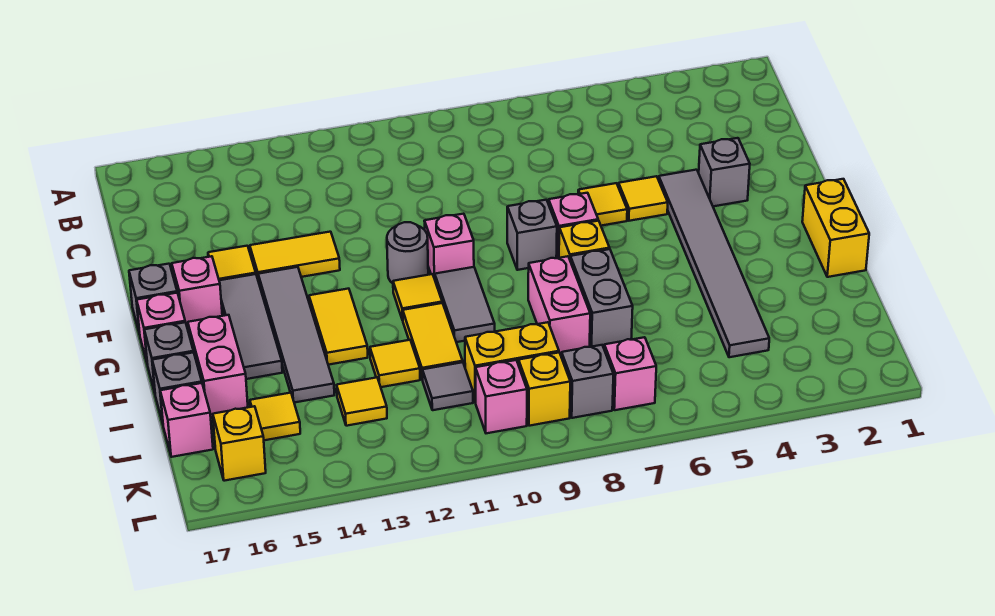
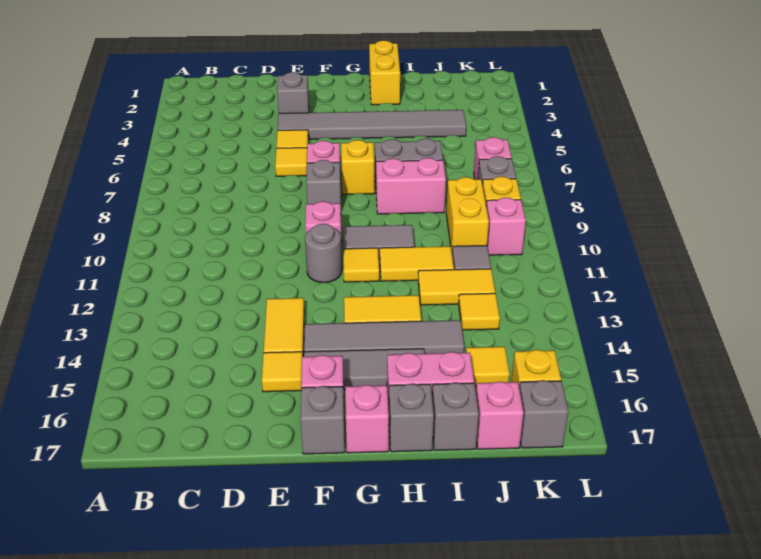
yellow brick G1:H1 level 1 -> yellow brick H1:H2 level 1
yellow tile I12 level 1 -> yellow tile I12:J12 level 1
none -> grey brick K17 level 1

